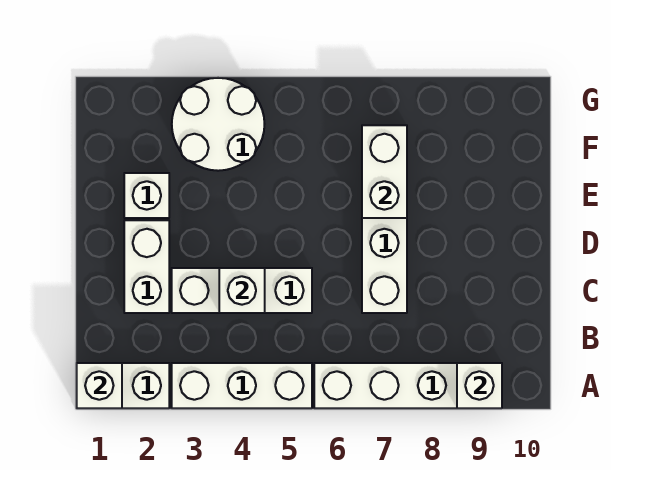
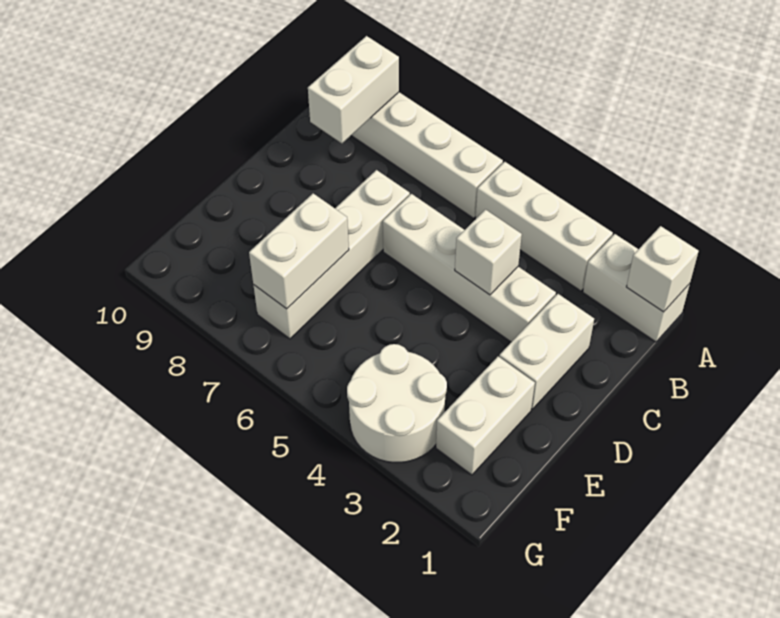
white brick A9 level 2 -> white brick A9:B9 level 2
white brick C3:C5 level 1 -> white brick C3:C6 level 1
white brick E2 level 1 -> white brick E2:F2 level 1

